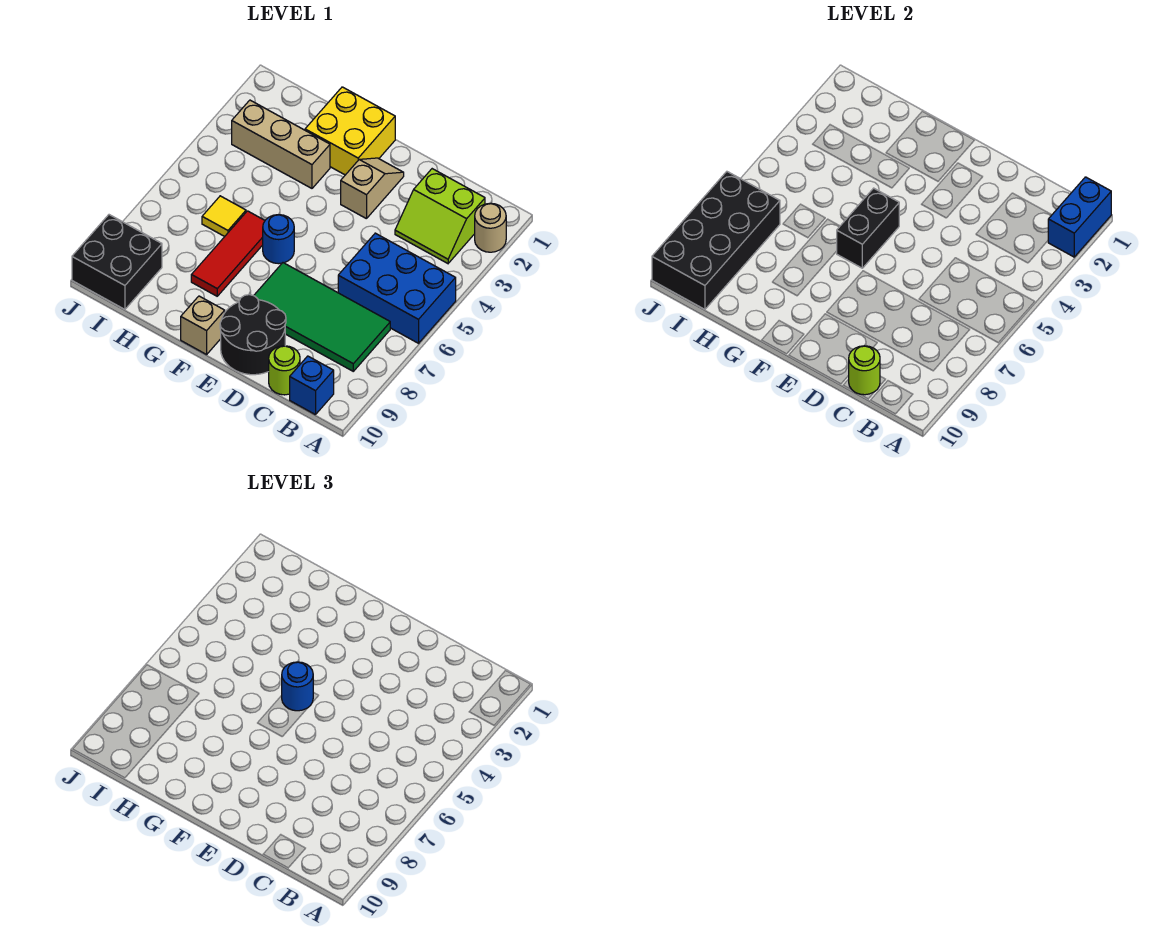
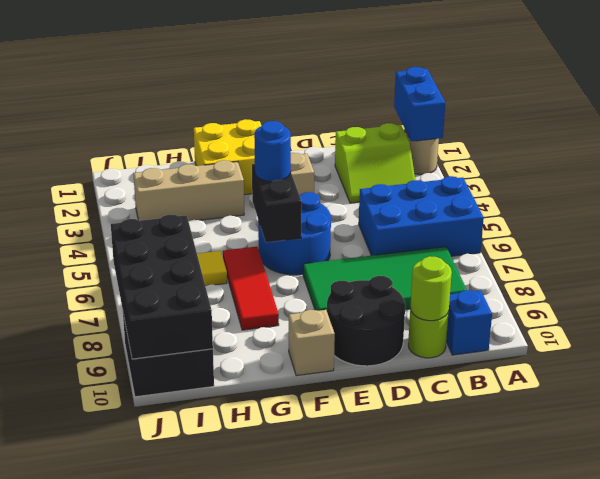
blue round brick F6 level 1 -> blue round brick E5:F6 level 1

